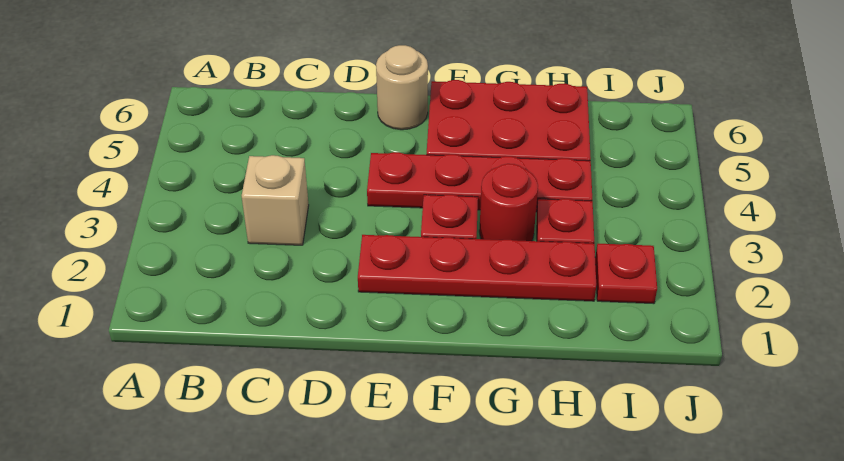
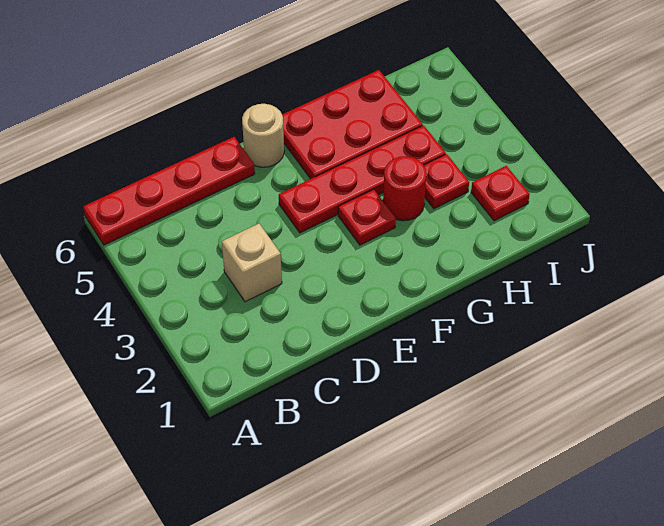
red plate E2:H2 level 1 -> red plate A6:D6 level 1

